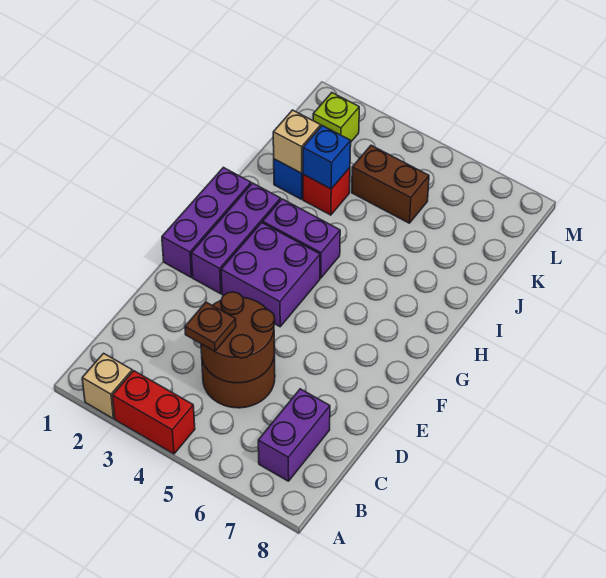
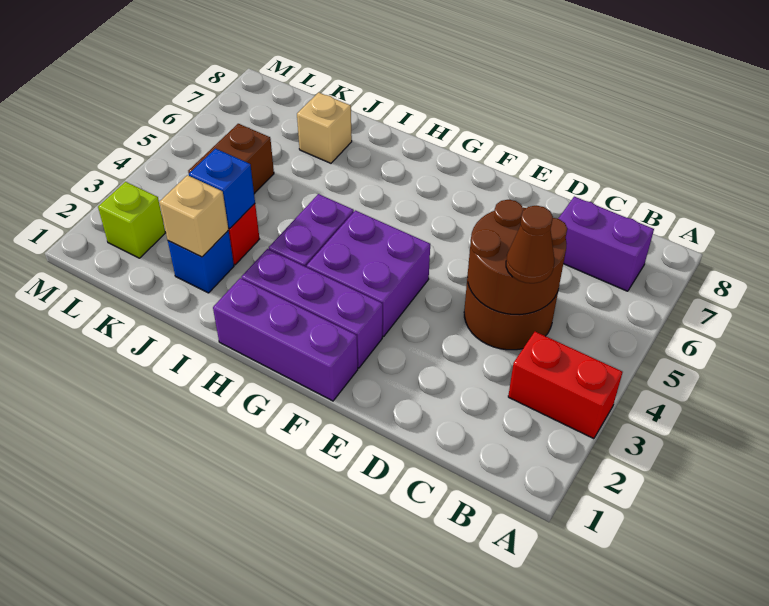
tan brick A2 level 1 -> tan brick J7 level 1
red brick A3:A4 level 1 -> red brick A3:B3 level 1
brown plate C4 level 3 -> brown cone C4 level 3

